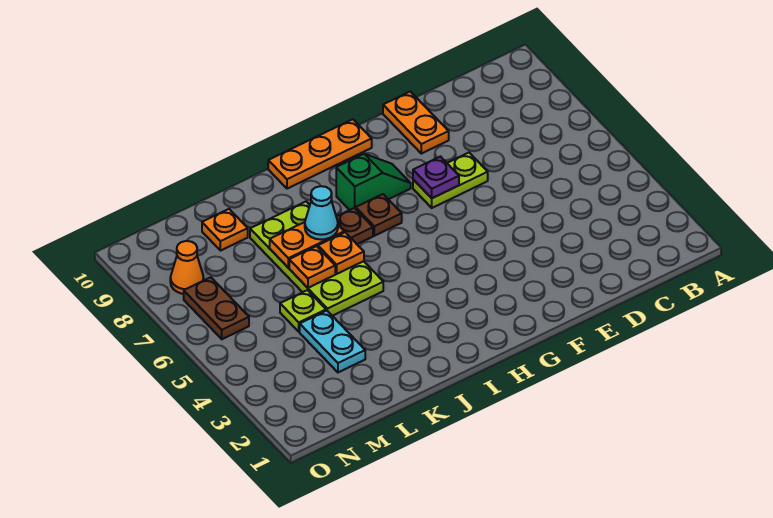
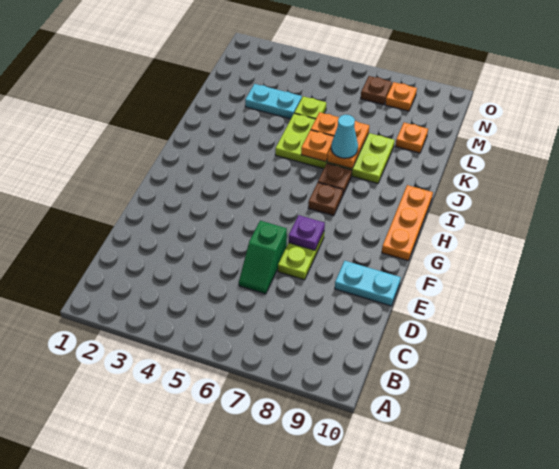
orange plate E9:E10 level 1 -> cyan plate E9:E10 level 1
green slope G8:H8 level 1 top H -> green slope D6:E6 level 1 top E
brown plate N6:N7 level 1 -> brown plate N7 level 1
orange cone N8 level 1 -> orange plate N8 level 1

